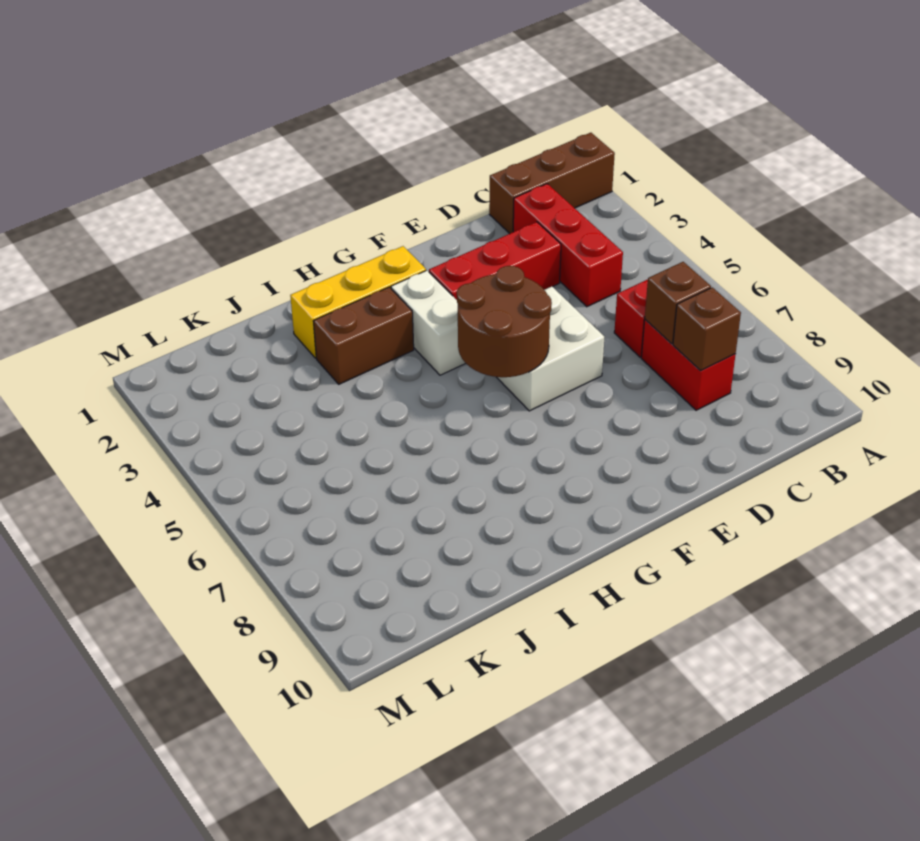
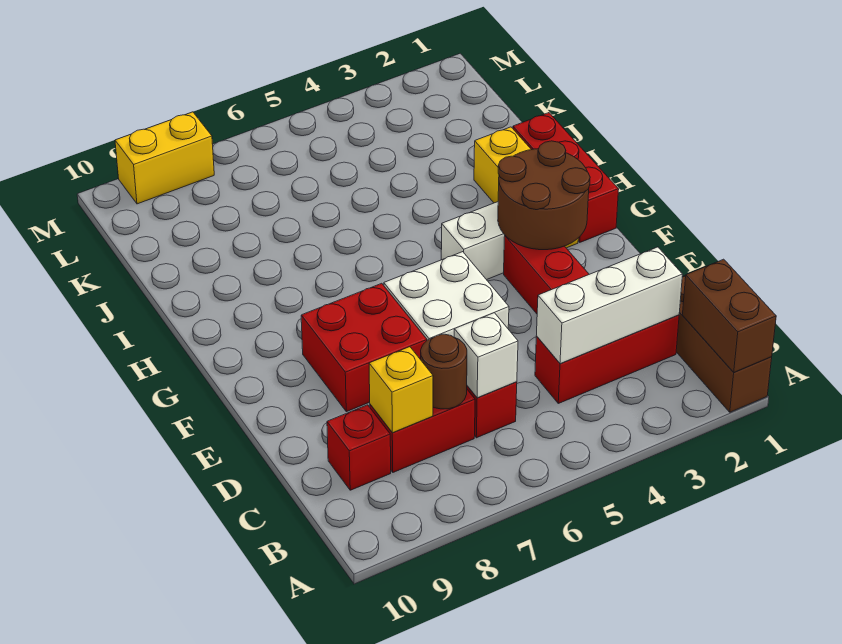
none -> white brick C2:C4 level 2
none -> white brick C6 level 2
brown brick C7 level 2 -> brown round brick C7 level 2
brown brick C8 level 2 -> yellow brick C8 level 2
none -> red brick C9 level 1
none -> red brick E7:F8 level 1
brown round brick F5:G6 level 2 -> brown round brick F2:G3 level 2
none -> red brick G1:I1 level 1
brown brick H3:I3 level 1 -> brown brick A1:B1 level 2
none -> yellow brick M8:M9 level 1

